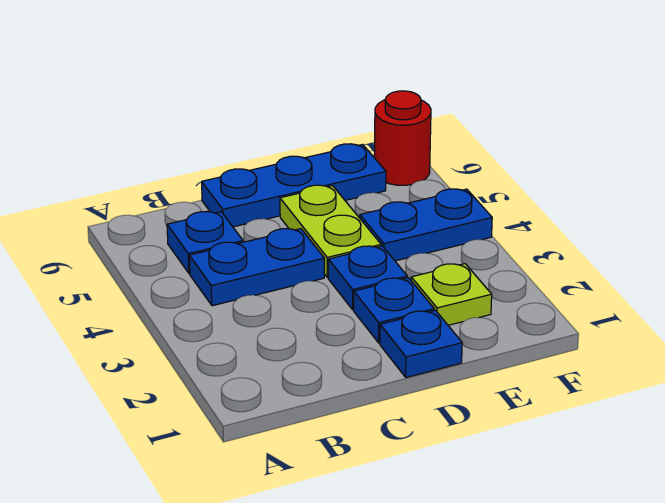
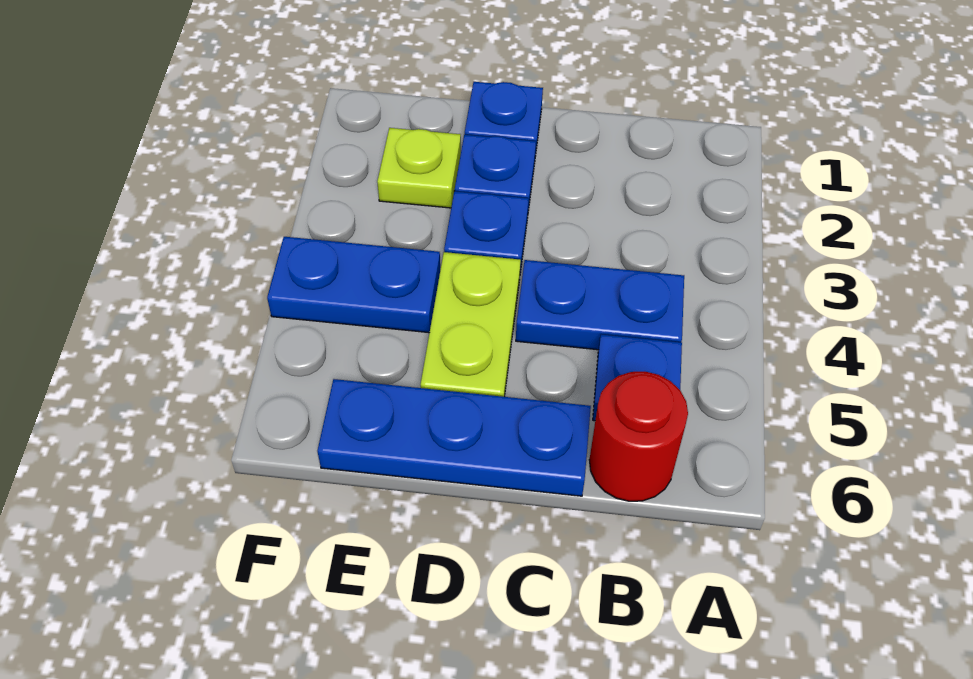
red round brick F6 level 1 -> red round brick B6 level 1

